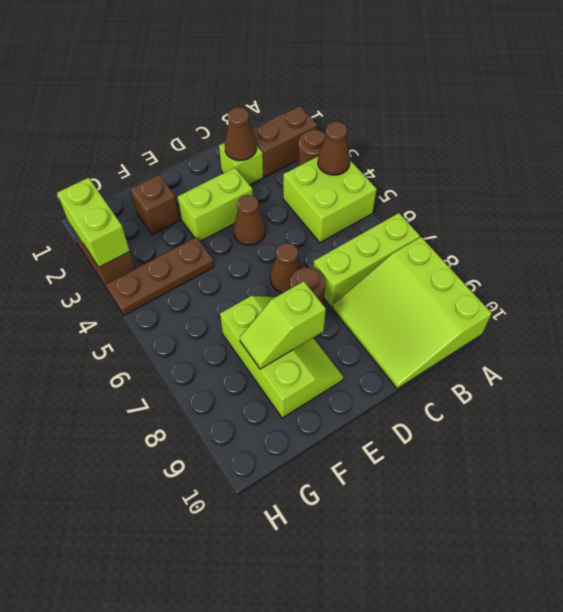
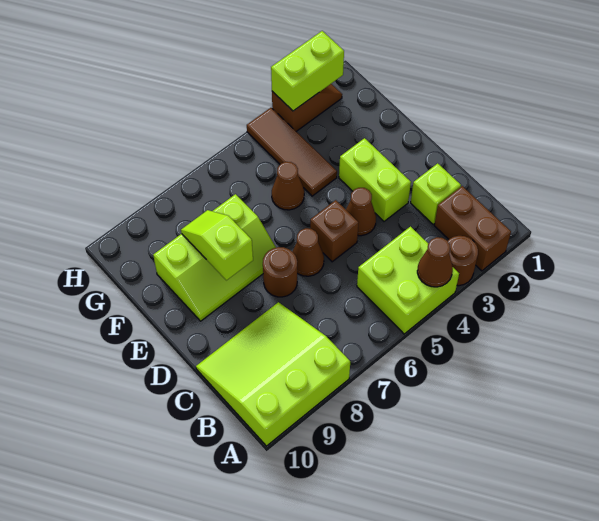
lime brick A7:C7 level 1 -> none
brown cone C2 level 2 -> brown cone F5 level 1
brown brick F2 level 1 -> brown brick D5 level 1
brown plate F4:H4 level 1 -> brown tile F4:H4 level 1

